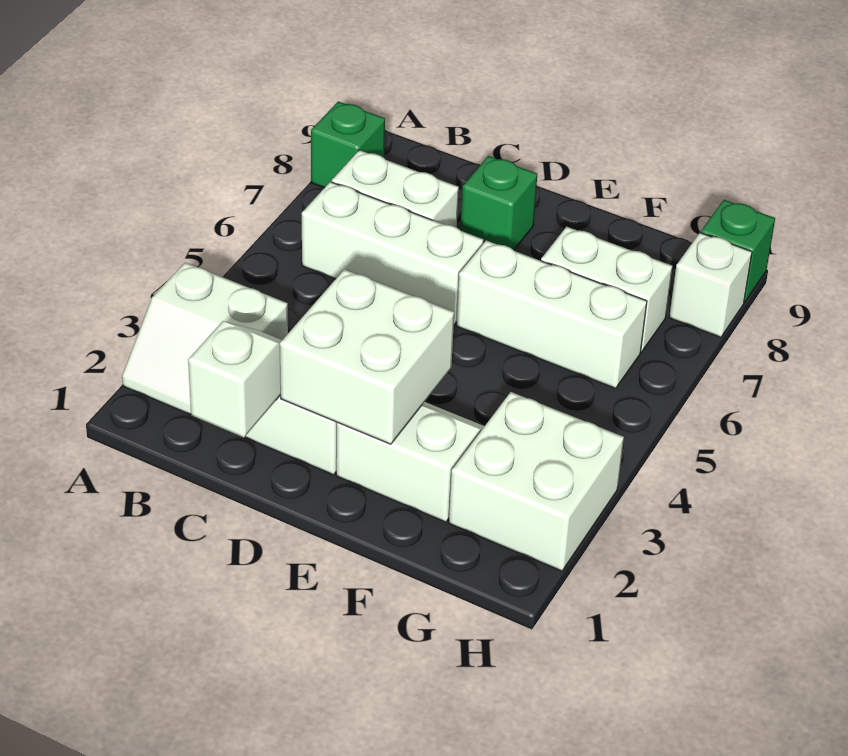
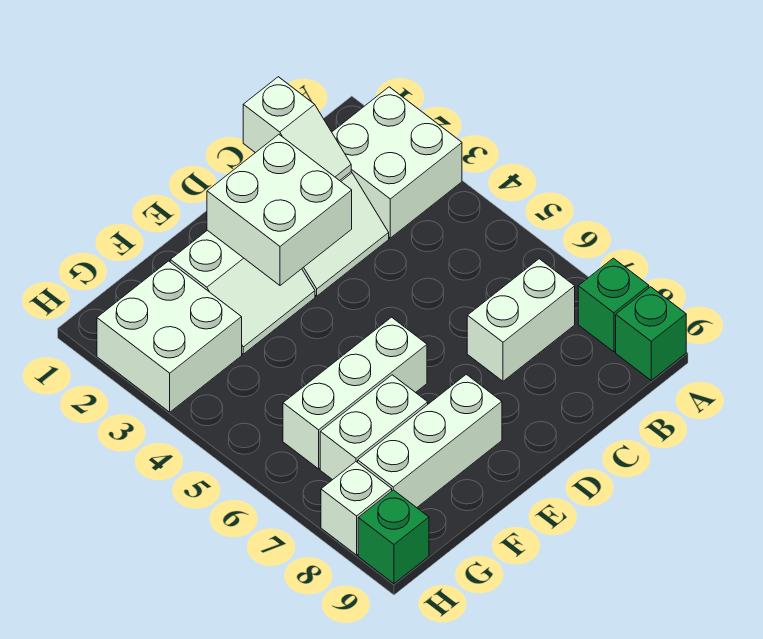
white slope A2:B3 level 1 top 3 -> white brick A2:B3 level 1
white brick B6:D6 level 1 -> white brick E8:G8 level 1
green brick D8 level 1 -> green brick A9 level 1

